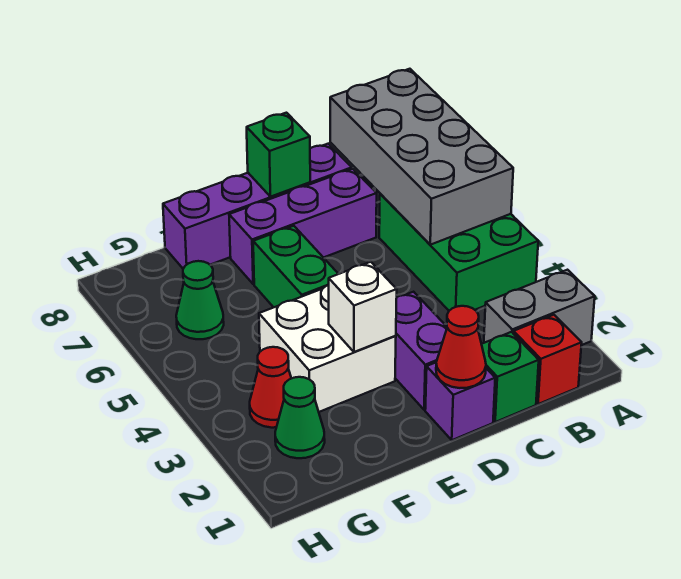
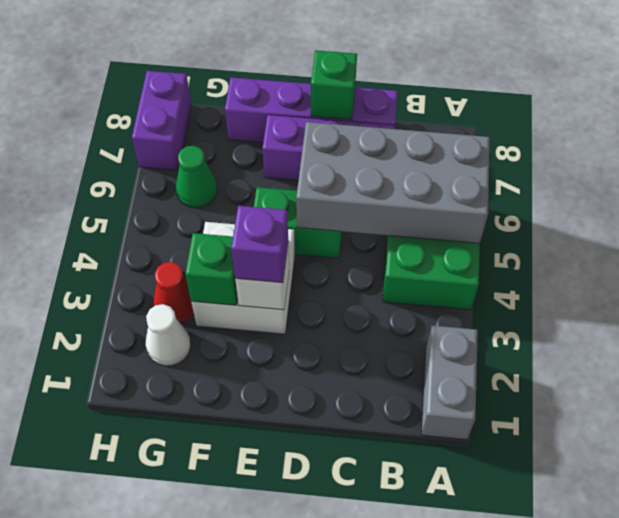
grey brick A2:B2 level 1 -> grey brick A1:A2 level 1
grey brick A5:B8 level 2 -> grey brick A5:D6 level 2
red brick B1 level 1 -> none
green brick C1 level 1 -> green brick F3 level 2
purple brick D1 level 1 -> purple brick E3 level 3
red cone D1 level 2 -> none
purple brick D2:D3 level 1 -> purple brick H7:H8 level 1
green brick E5:E6 level 1 -> green brick D5:E5 level 1
green cone G2 level 1 -> white cone G2 level 1

